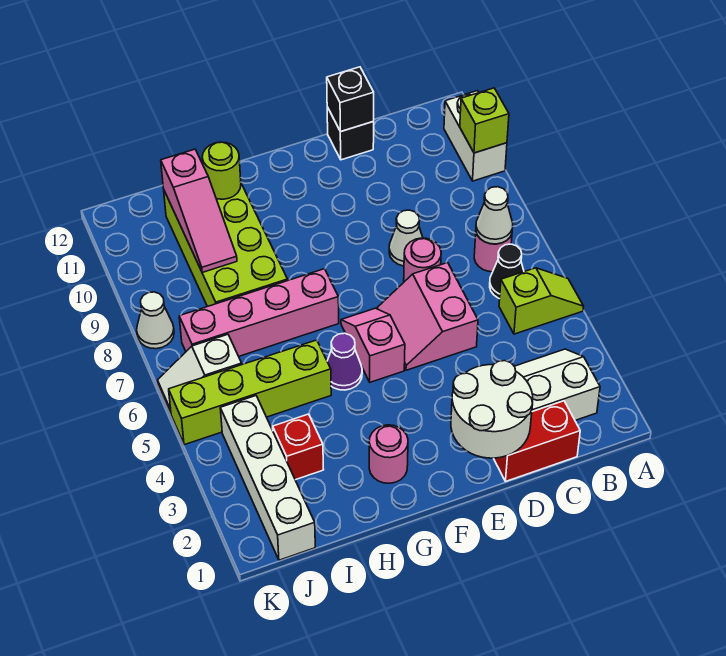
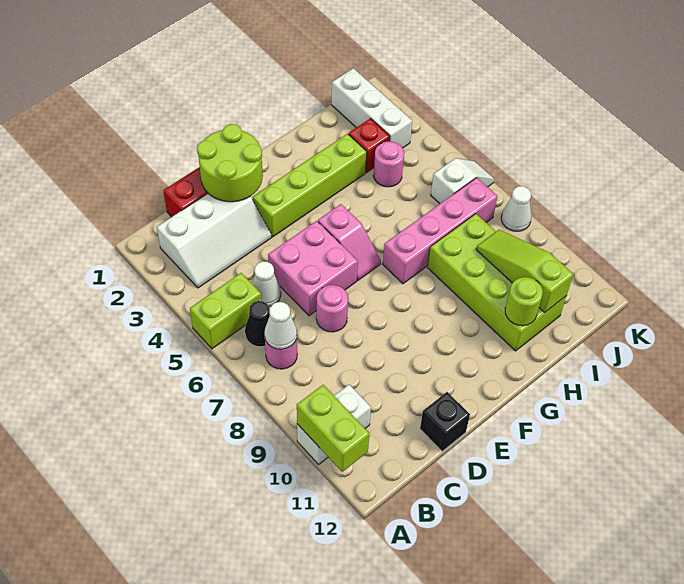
lime slope A5:B5 level 1 top B -> lime brick A5:B5 level 1
white brick A10:A11 level 1 -> white brick A10:B10 level 1
lime brick A10 level 2 -> lime brick A10:A11 level 2
white round brick D1:E2 level 2 -> lime round brick D1:E2 level 2
pink slope D5:E6 level 1 top D -> pink brick D5:E6 level 1
white cone D8 level 1 -> white cone C5 level 1
black brick D12 level 2 -> none
pink round brick G2 level 1 -> pink round brick I4 level 1
purple cone G5 level 1 -> none
lime brick H5:K5 level 1 -> lime brick E3:H3 level 1
pink slope I9:I11 level 2 top 11 -> lime slope I9:I11 level 2 top 11
white brick J1:J4 level 1 -> white brick J1:J3 level 1

